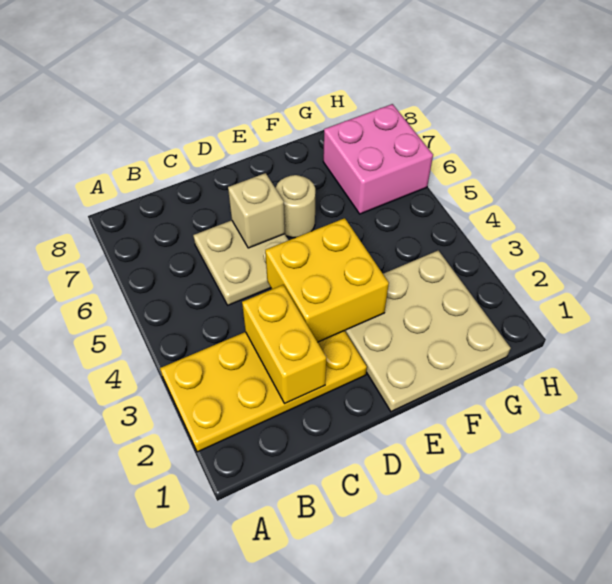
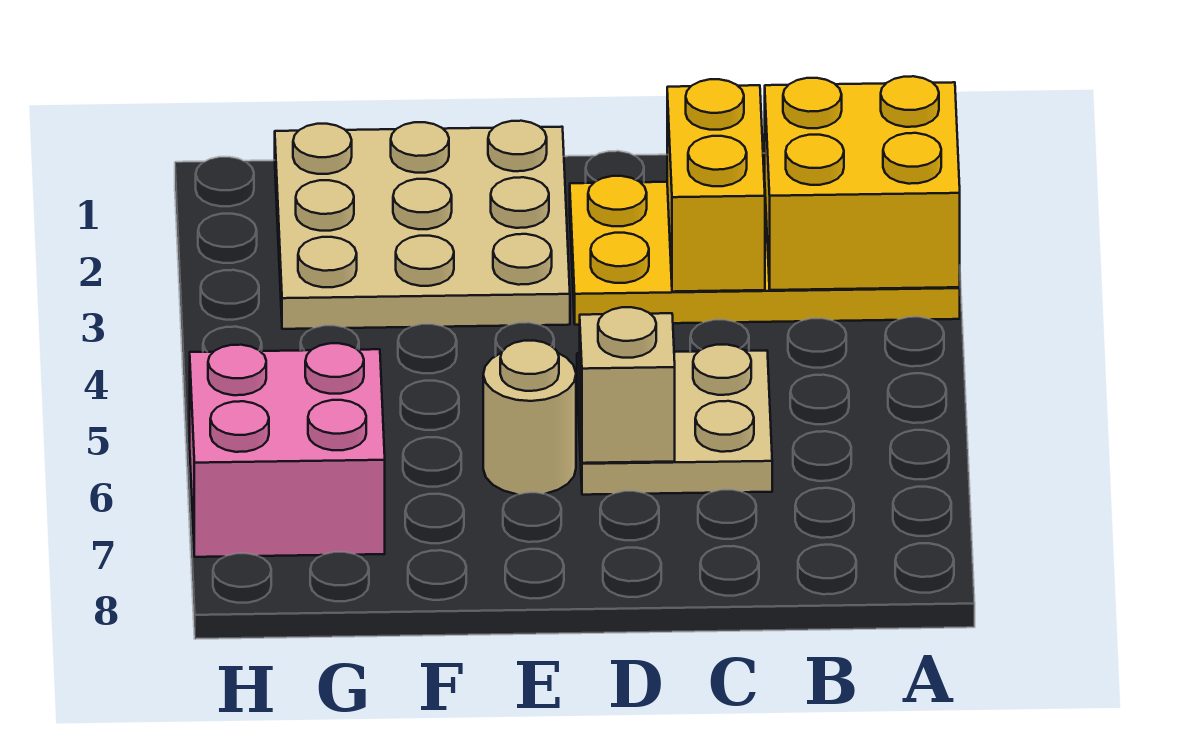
yellow brick D3:E4 level 2 -> yellow brick A2:B3 level 2

